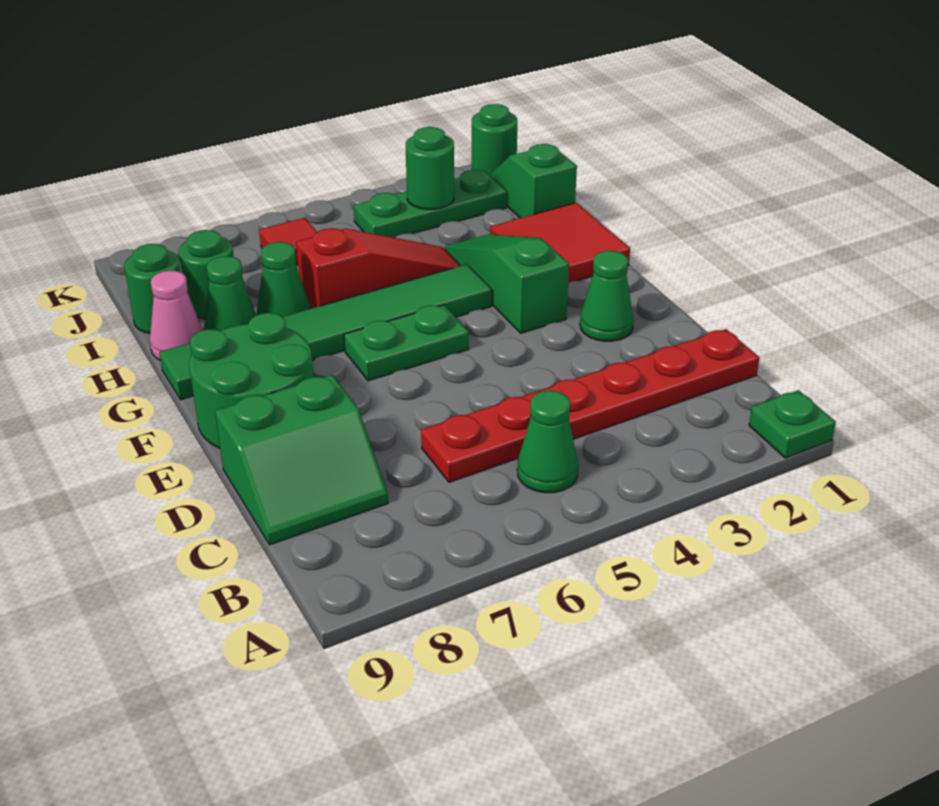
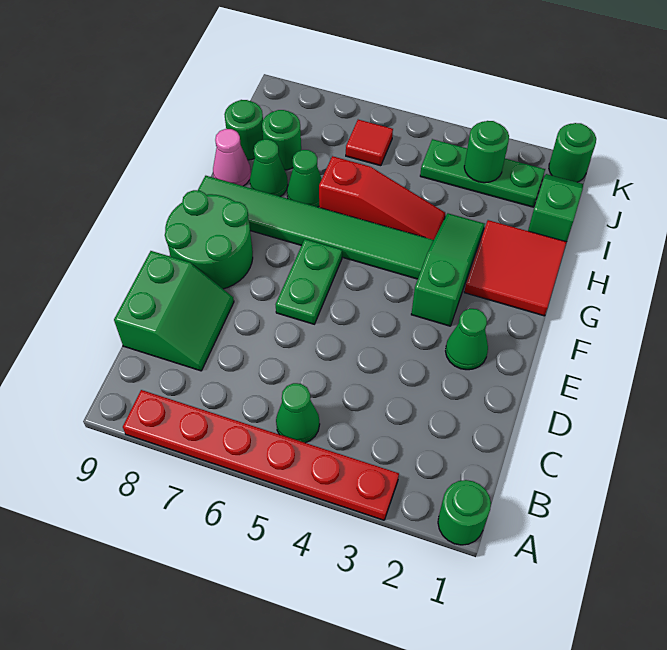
green plate A1 level 1 -> green round brick A1 level 1
red plate C1:C6 level 1 -> red plate A3:A8 level 1
green slope C8:D9 level 1 top D -> green slope C8:D9 level 1 top 9
green plate F5:F6 level 1 -> green plate E6:F6 level 1

